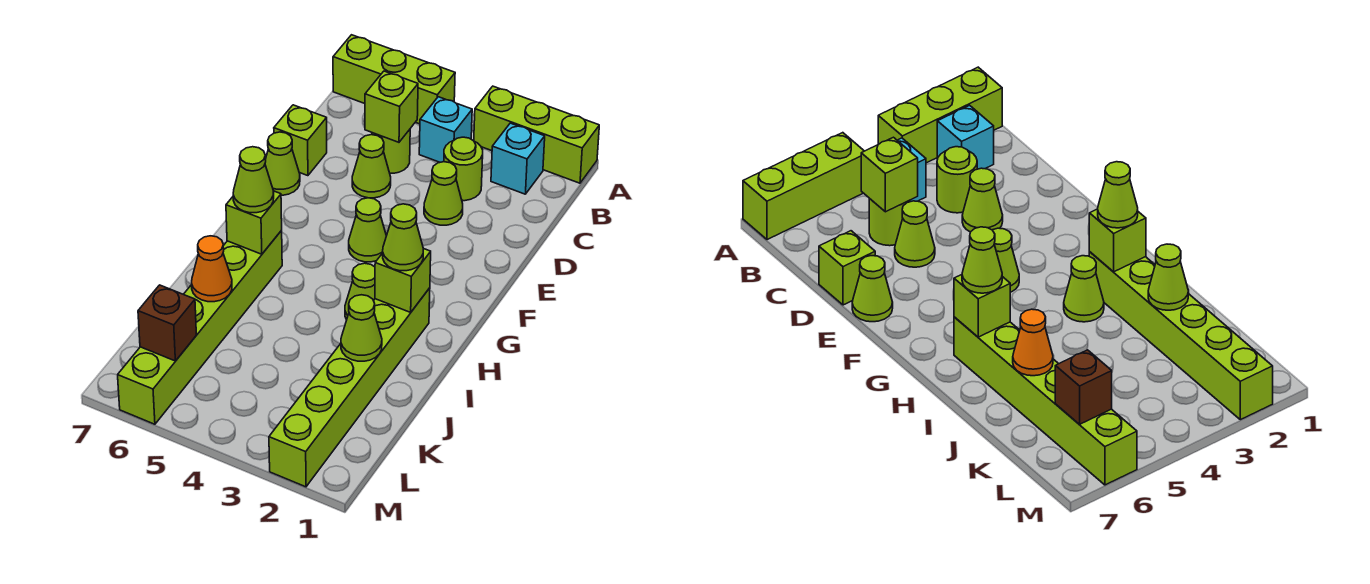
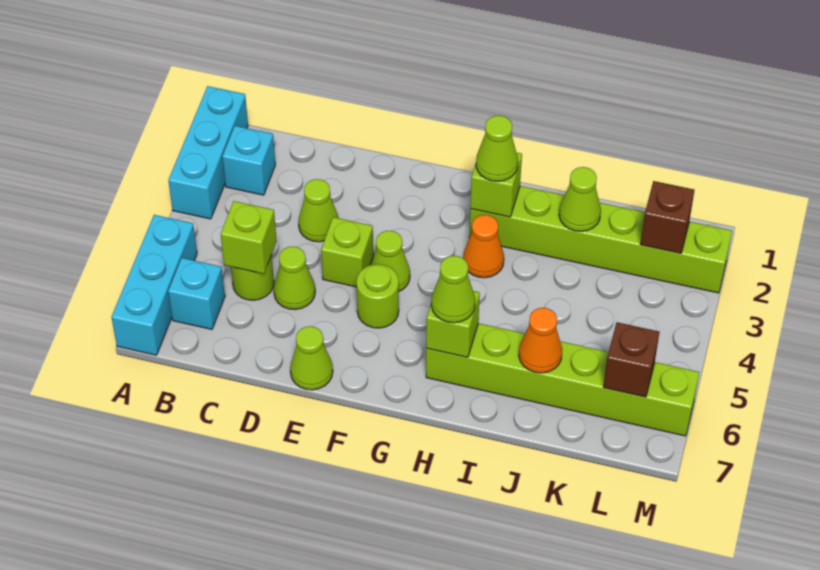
lime brick A1:A3 level 1 -> cyan brick A1:A3 level 1
lime brick A5:A7 level 1 -> cyan brick A5:A7 level 1
cyan brick B4 level 1 -> cyan brick B6 level 1
lime round brick C3 level 1 -> lime round brick F5 level 1
lime brick D7 level 1 -> lime brick E4 level 1
lime cone H3 level 1 -> orange cone H3 level 1
none -> brown brick L2 level 2

